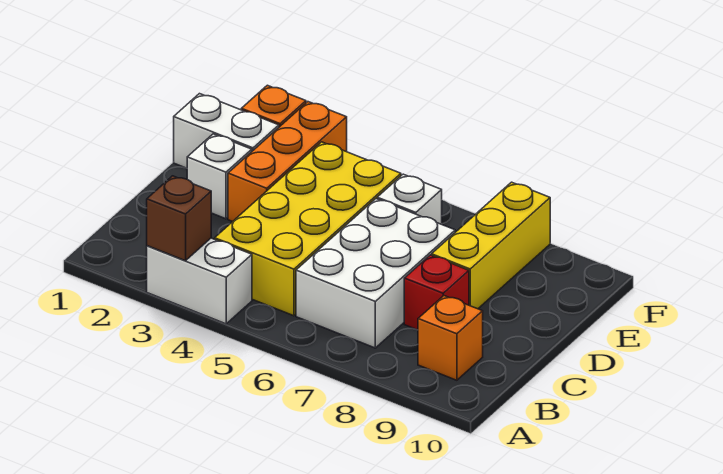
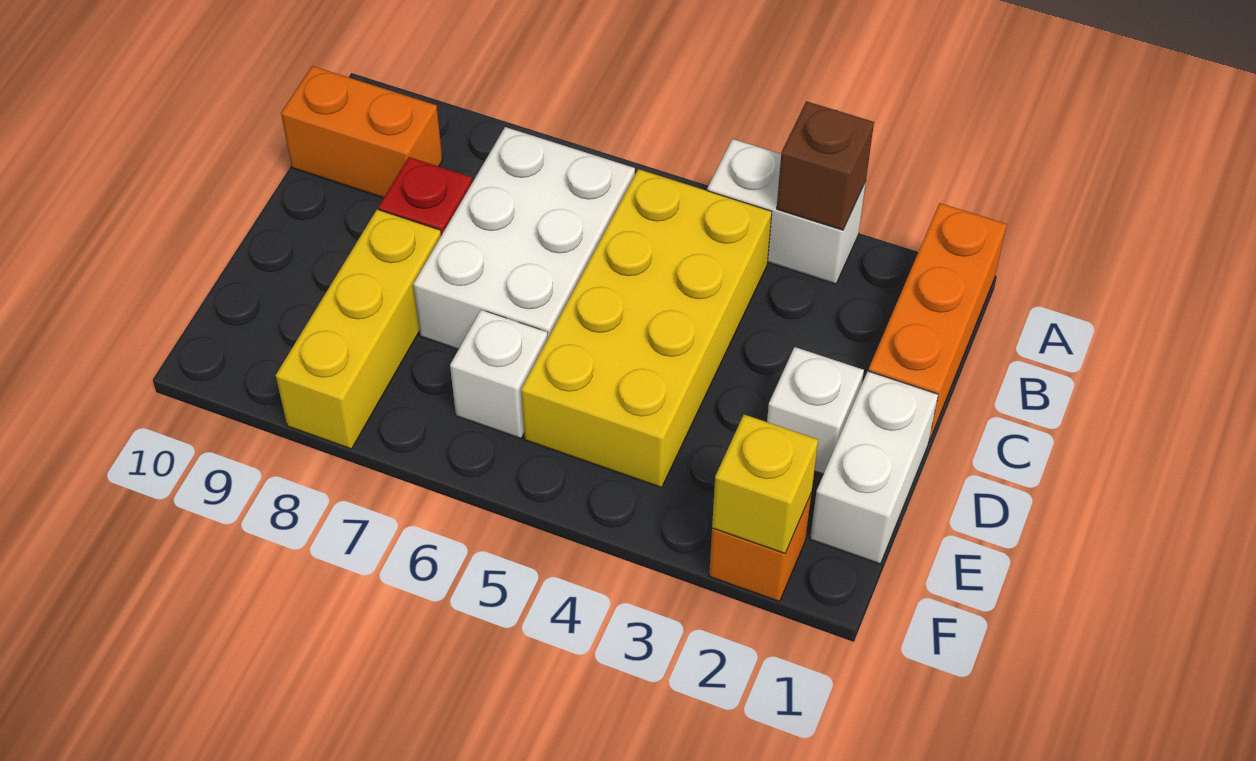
orange brick B9 level 1 -> orange brick B9:B10 level 1
orange brick D3:F3 level 1 -> orange brick A1:C1 level 1
white brick E1:E2 level 1 -> white brick D1:E1 level 1
none -> yellow brick F2 level 2

